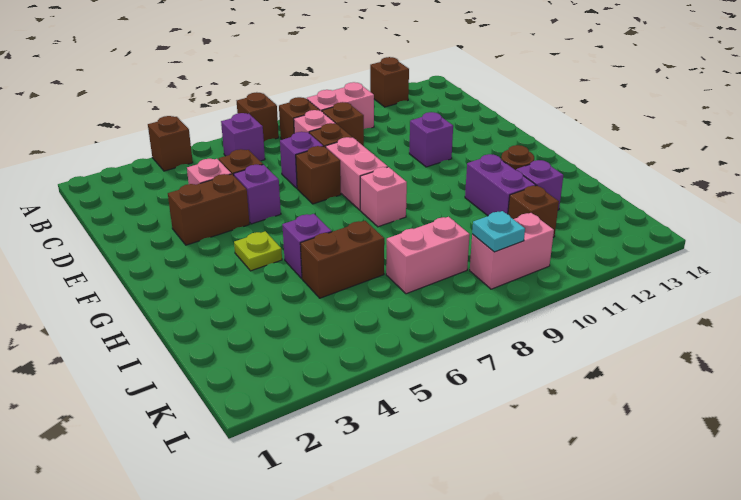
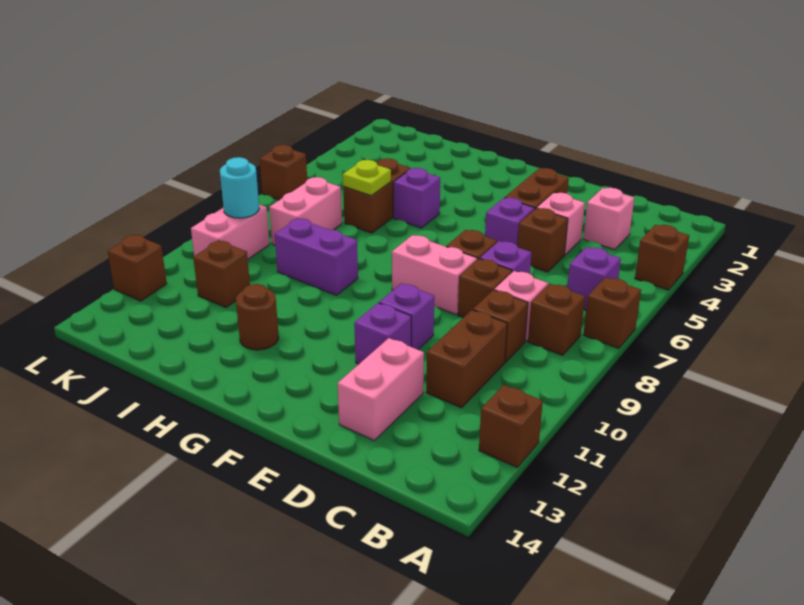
pink brick B9:B10 level 1 -> pink brick D12:D13 level 1
none -> brown brick C10:C11 level 1
lime plate G4 level 1 -> lime plate I6 level 2
pink brick G8 level 1 -> pink brick C3 level 1
purple brick H11:I11 level 1 -> purple brick H9:I9 level 1
purple brick I12 level 1 -> purple brick E10 level 1
cyan plate K9 level 2 -> cyan round brick K9 level 2
none -> brown brick L6 level 1
none -> brown brick L12 level 1

